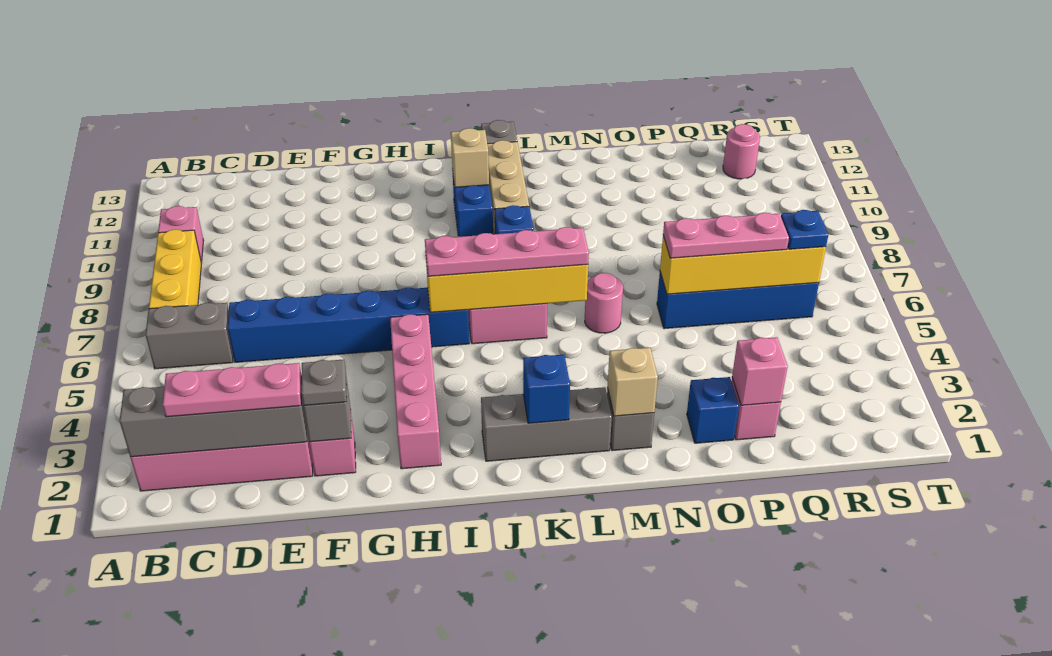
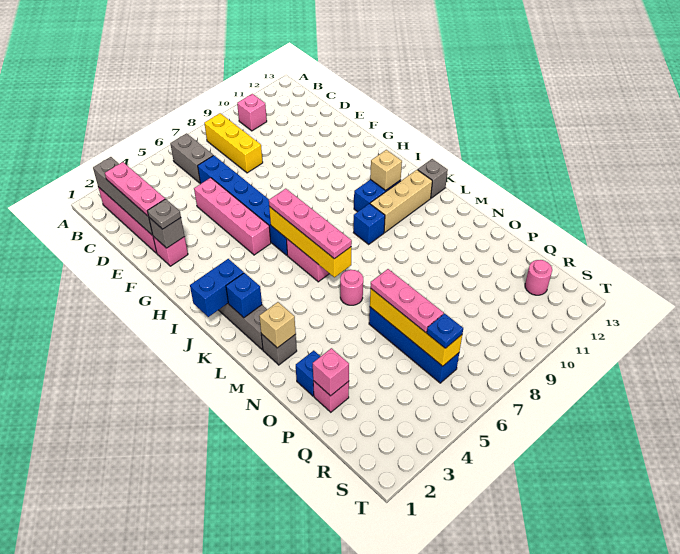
yellow brick B7:B9 level 1 -> yellow brick B8:D8 level 1
pink brick H2:H5 level 1 -> pink brick E5:H5 level 1
none -> blue brick J1:J2 level 2

